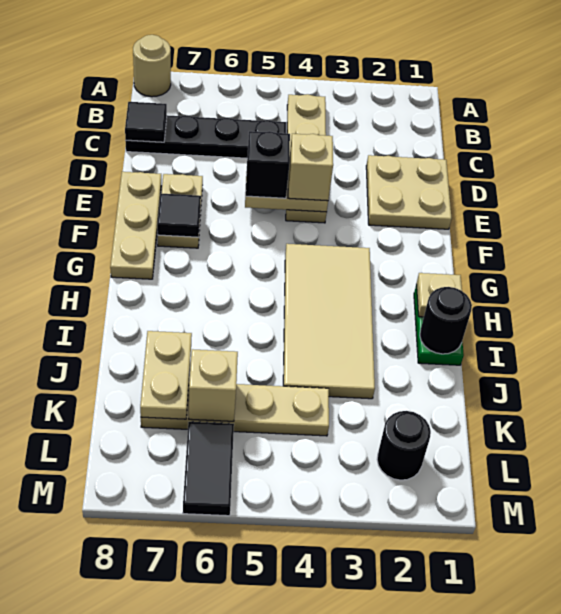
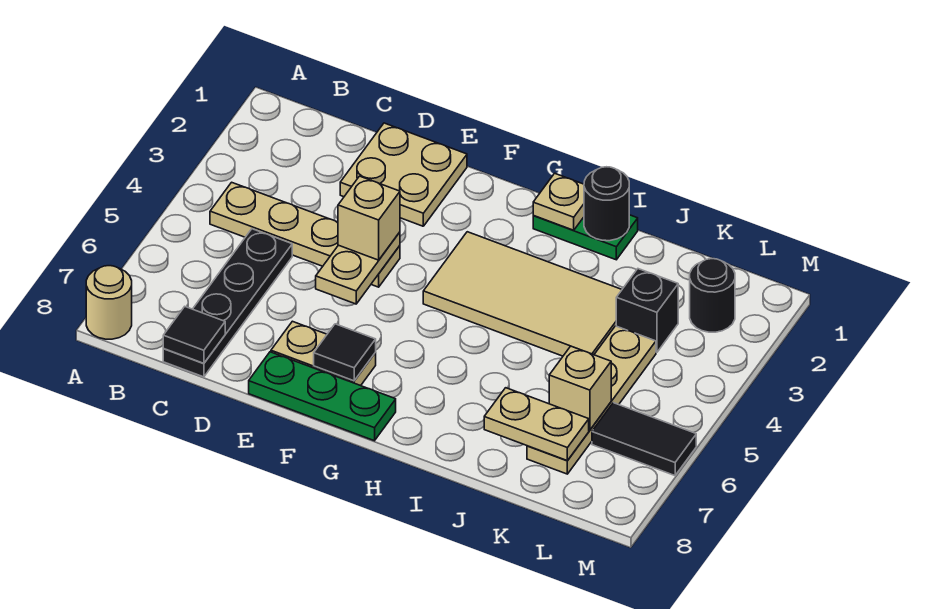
black brick E5 level 3 -> black brick K3 level 1
tan plate E8:G8 level 1 -> green plate E8:G8 level 1

